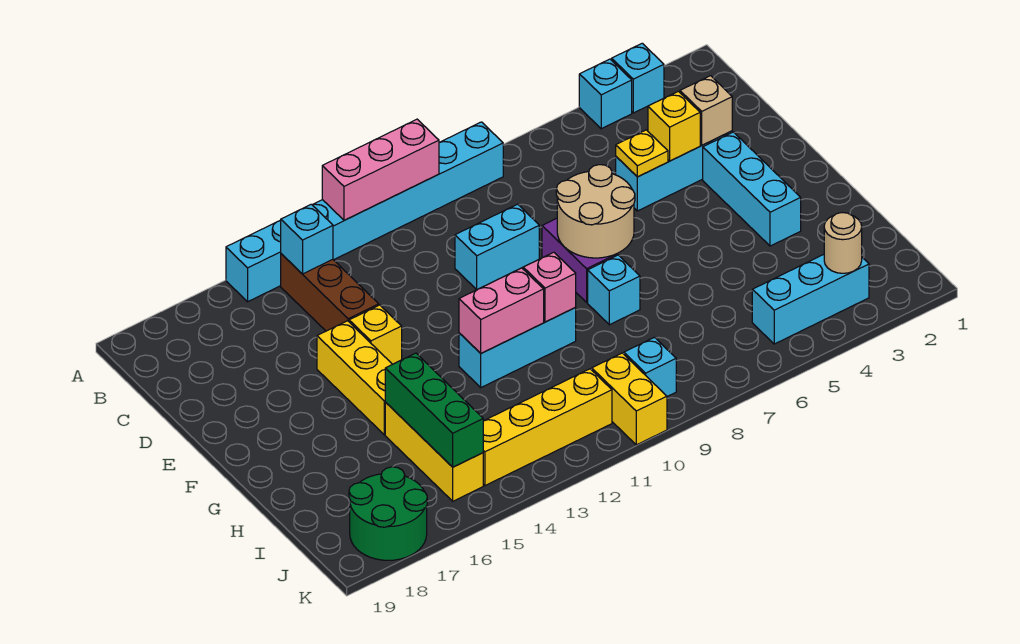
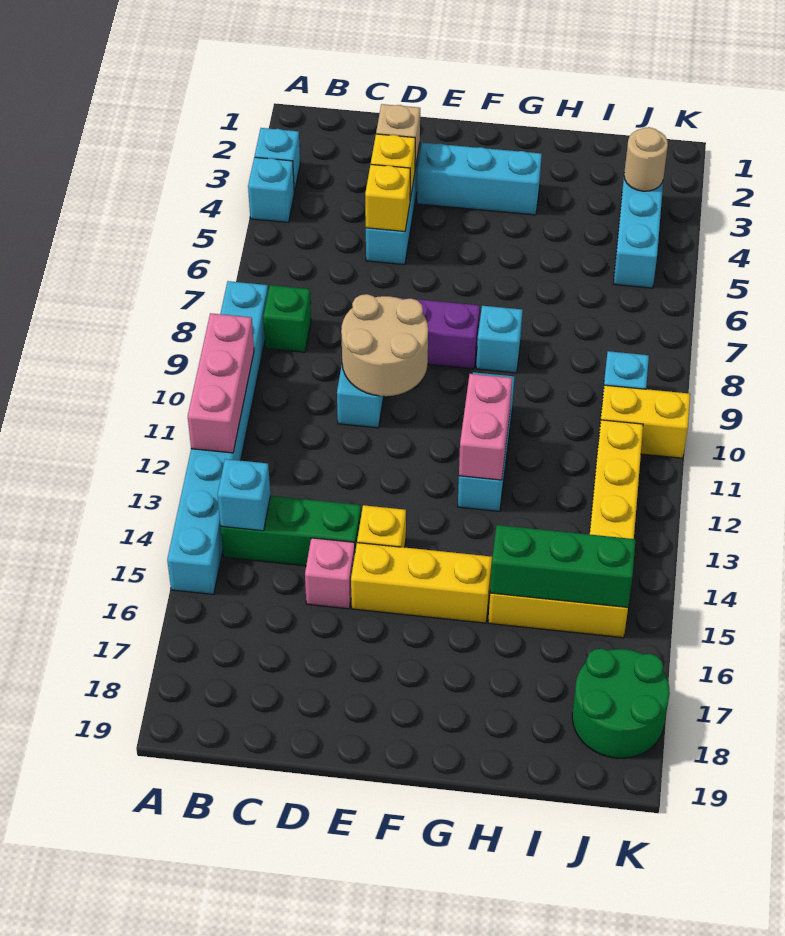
none -> green brick B8 level 1
brown brick B14:D14 level 1 -> green brick B14:D14 level 1
yellow plate D5 level 2 -> yellow brick D5 level 2
tan round brick E7:F8 level 2 -> tan round brick D9:E10 level 2
pink brick G10 level 2 -> pink brick D15 level 1

